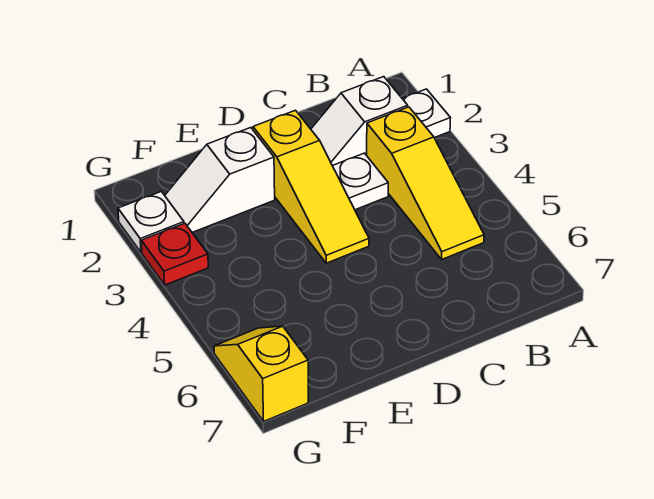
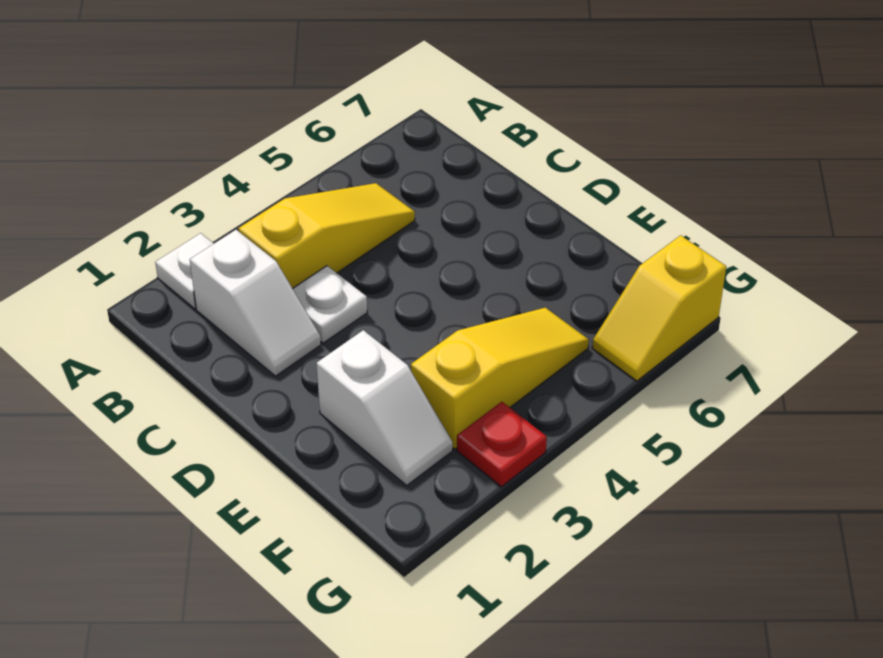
yellow slope D2:D4 level 1 top 2 -> yellow slope F3:F5 level 1 top 3
white plate G2 level 1 -> none

